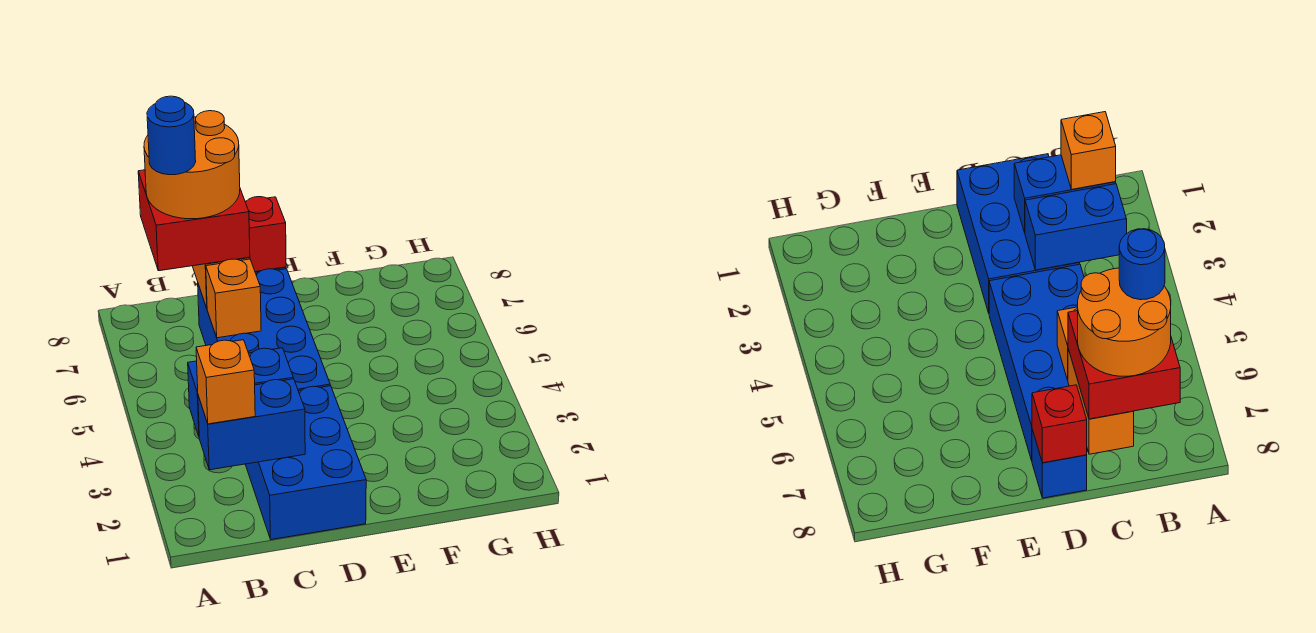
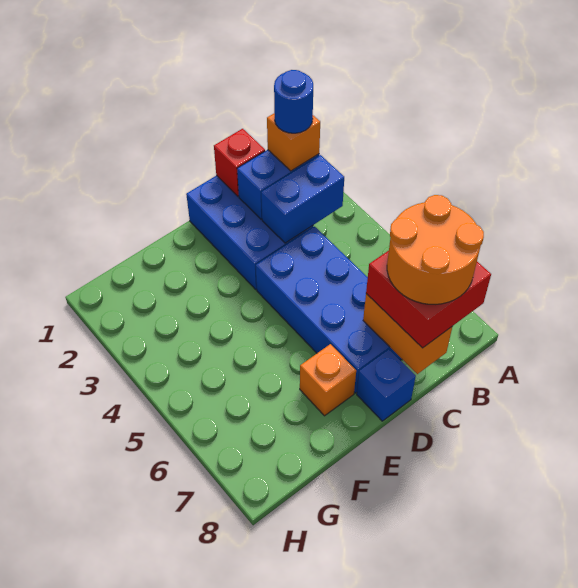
blue round brick B7 level 5 -> blue round brick B2 level 4
orange brick C6 level 2 -> orange brick E7 level 1
red brick D8 level 2 -> red brick C1 level 2

